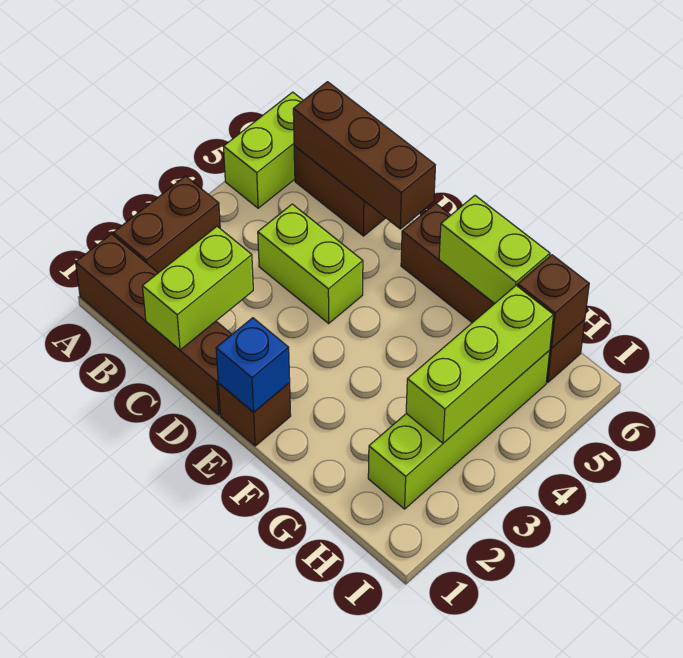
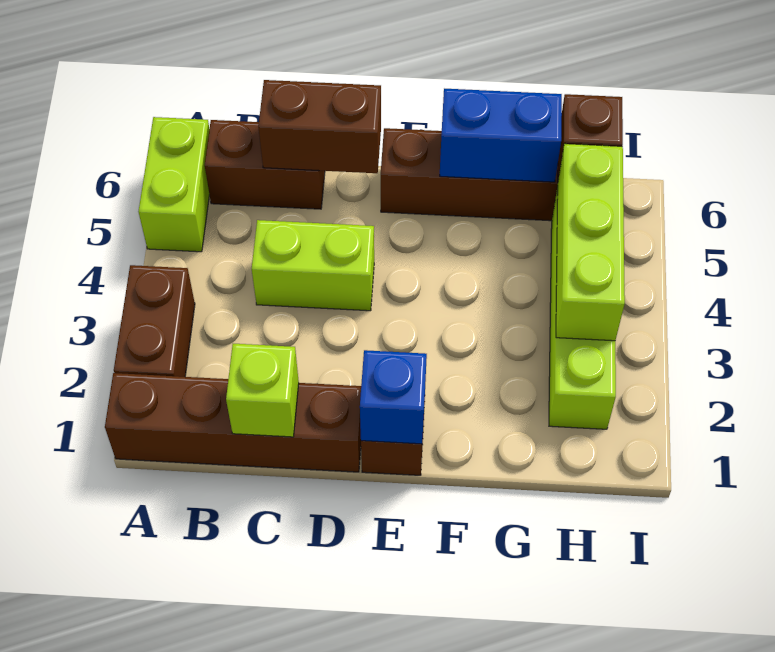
brown brick B6:D6 level 2 -> brown brick C6:D6 level 2
lime brick C1:C2 level 2 -> lime brick C1 level 2
lime brick F6:G6 level 2 -> blue brick F6:G6 level 2

